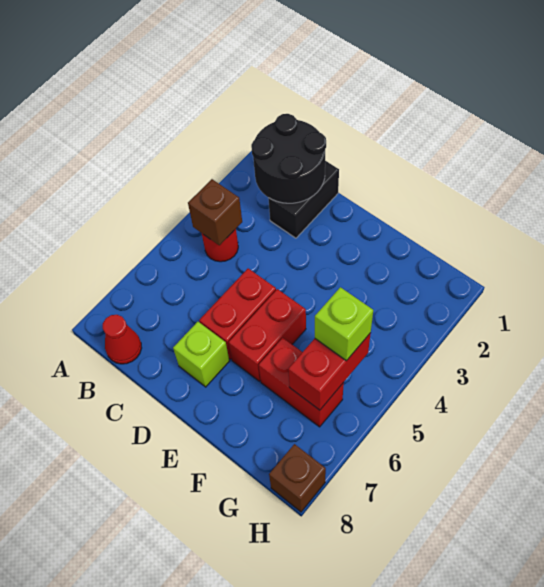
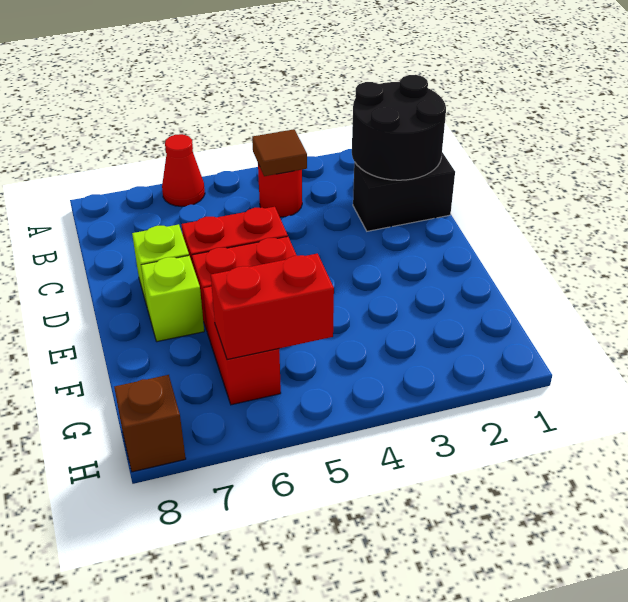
brown brick B4 level 2 -> brown tile B4 level 2
red cone B8 level 1 -> red cone A6 level 1
lime brick G5 level 3 -> lime brick E7 level 1

